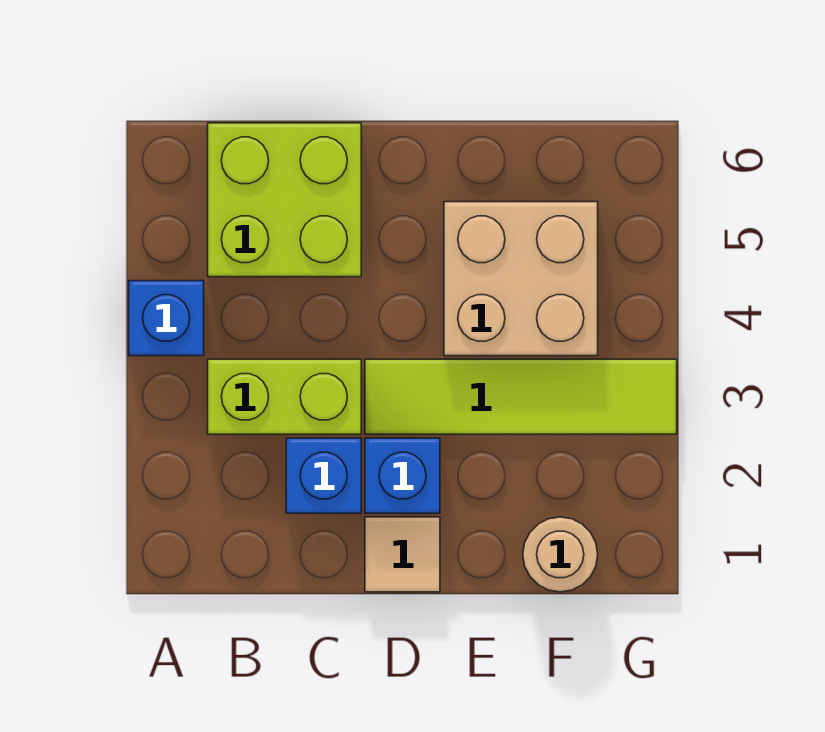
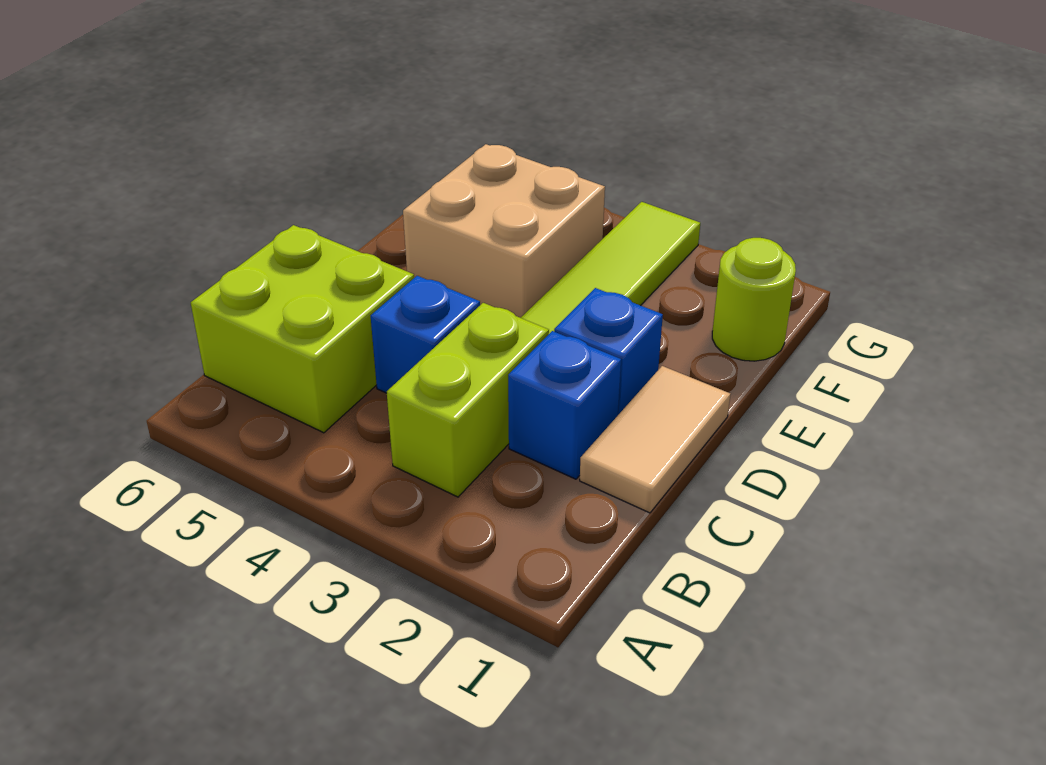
blue brick A4 level 1 -> blue brick C4 level 1
tan tile D1 level 1 -> tan tile C1:D1 level 1
tan round brick F1 level 1 -> lime round brick F1 level 1

